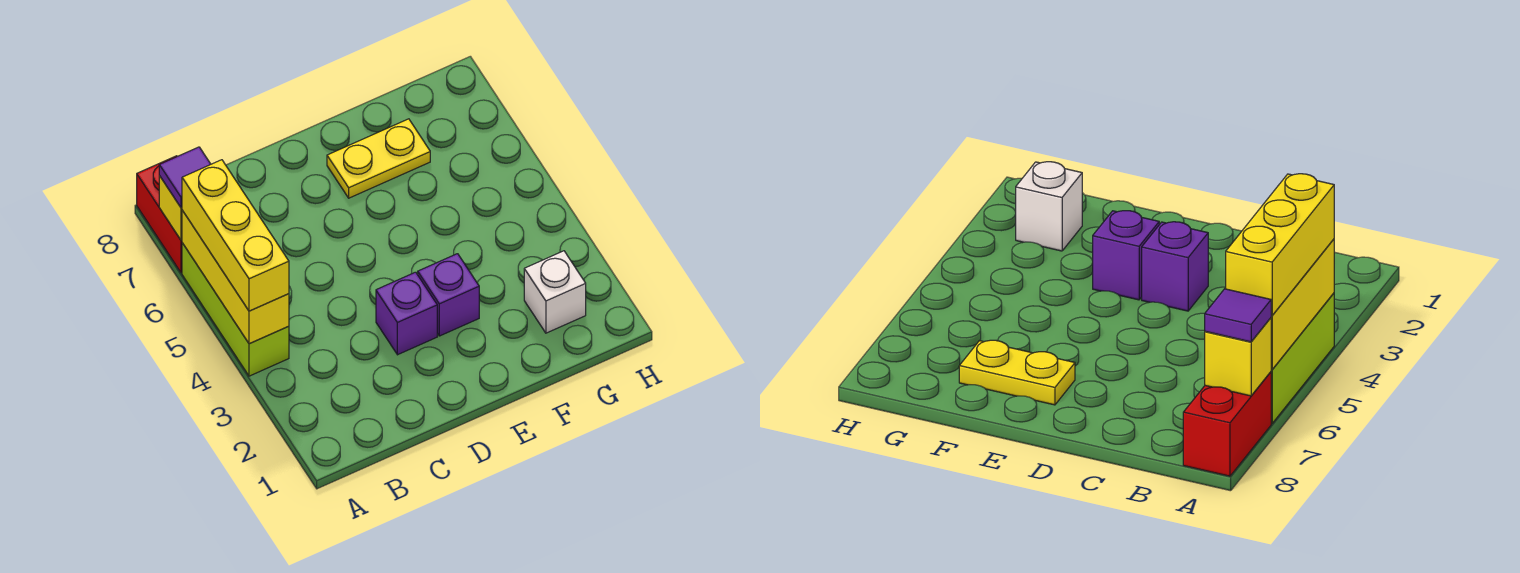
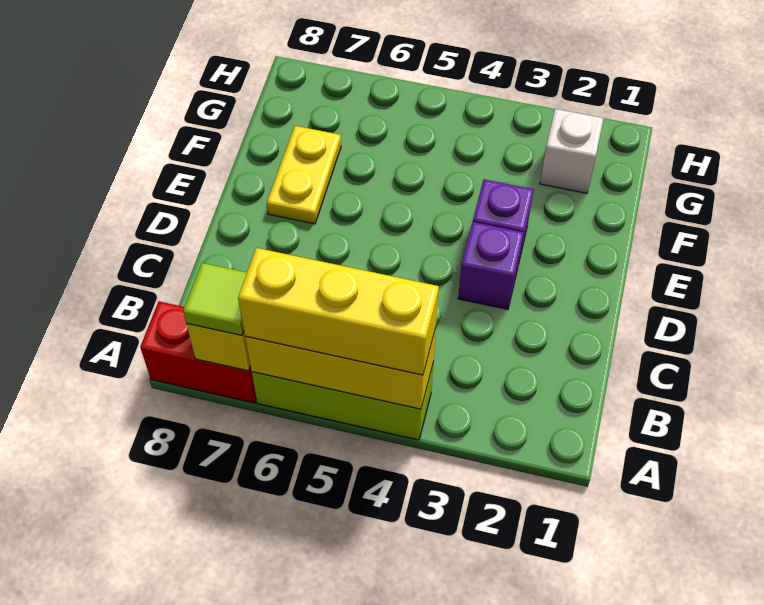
purple tile A7 level 3 -> lime tile A7 level 3

